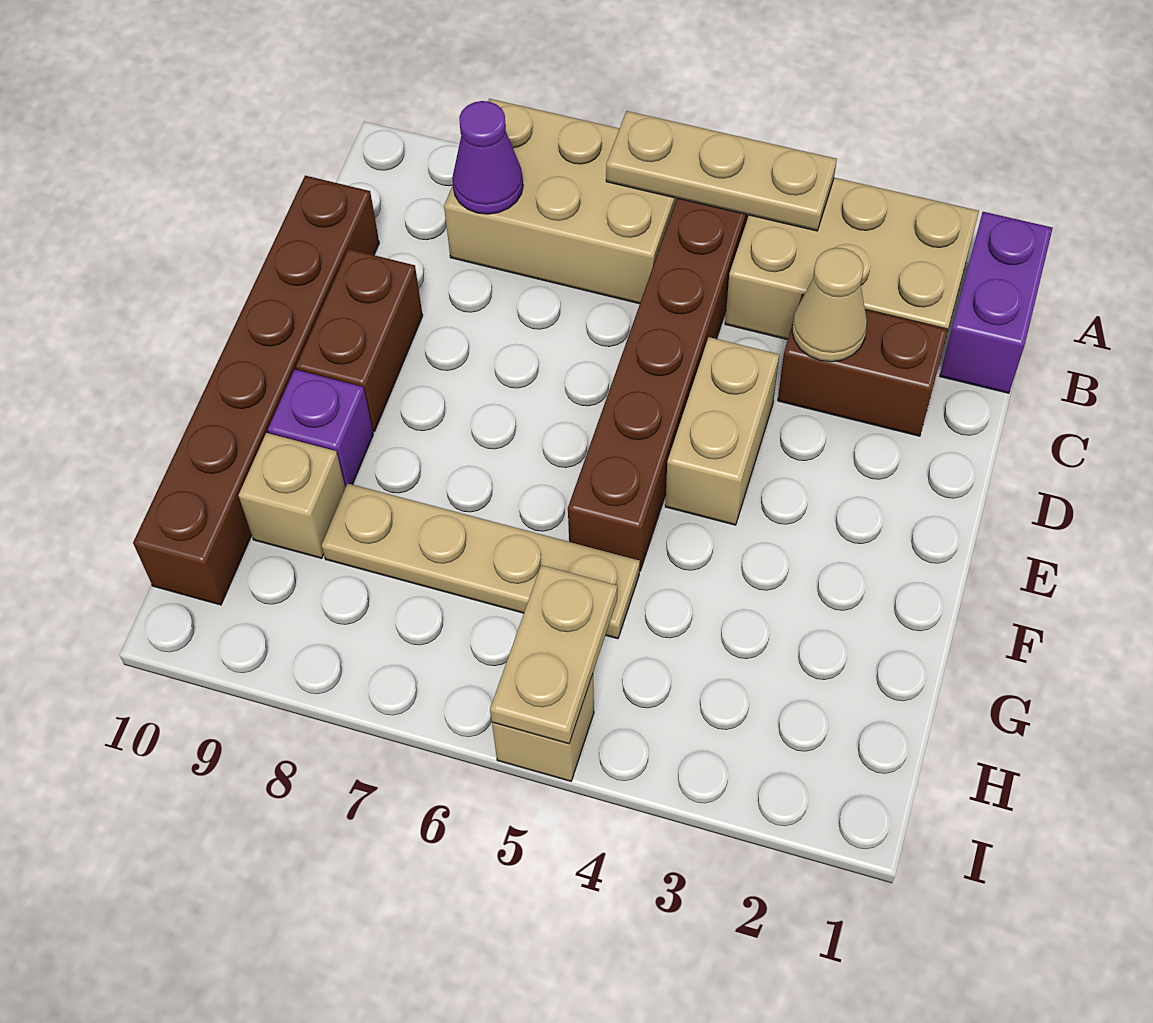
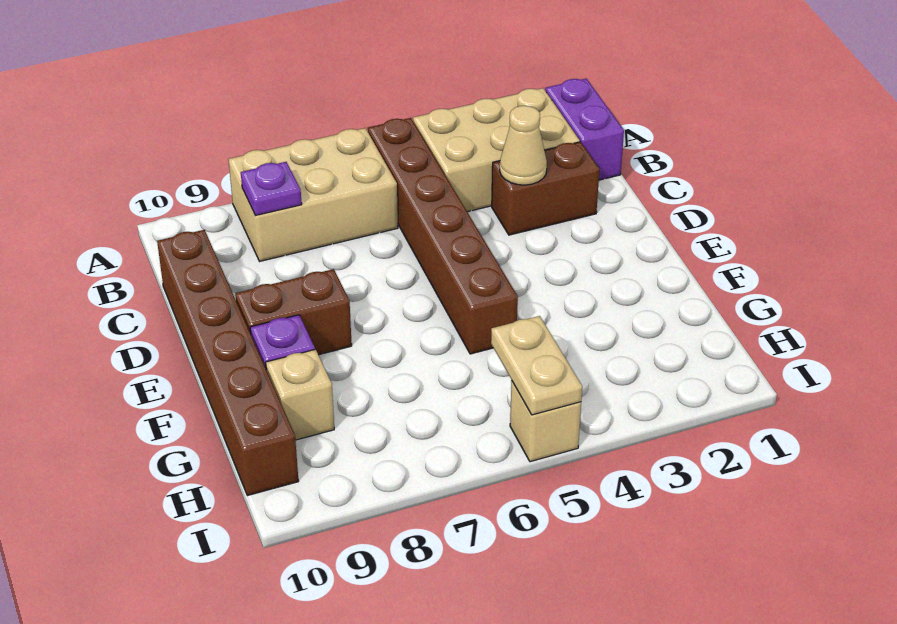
tan plate A4:A6 level 2 -> none
purple cone B8 level 2 -> purple plate B8 level 2
tan brick D4:E4 level 1 -> none
brown brick D9:E9 level 1 -> brown brick E8:E9 level 1
tan plate G5:G8 level 1 -> none

